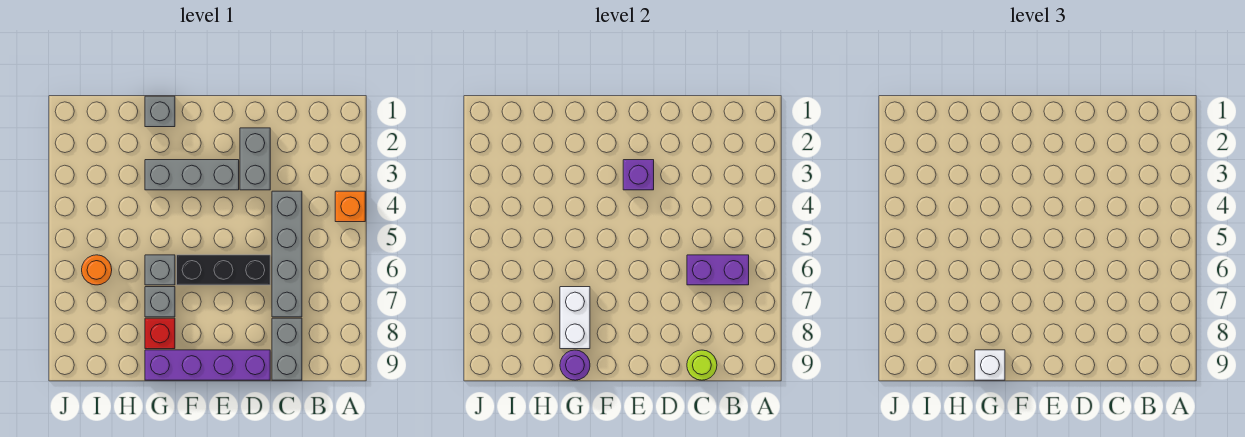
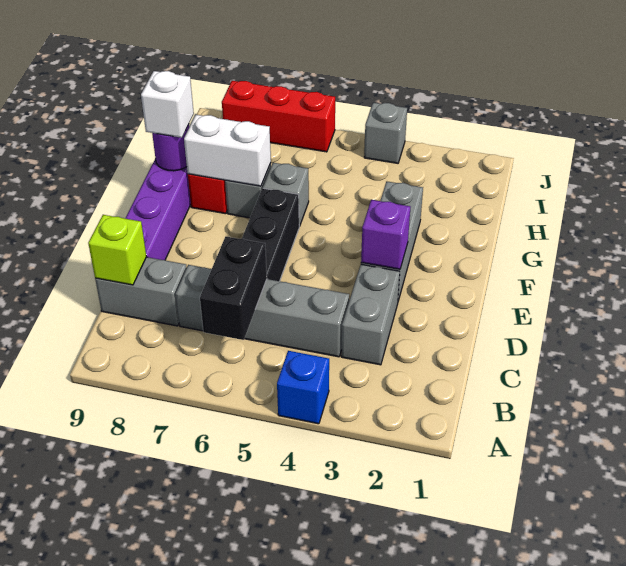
orange brick A4 level 1 -> blue brick A4 level 1
purple brick B6:C6 level 2 -> black brick B6:C6 level 2
lime round brick C9 level 2 -> lime brick C9 level 2
grey brick D2:D3 level 1 -> grey brick C3:D3 level 1
grey brick G1 level 1 -> grey brick J4 level 1
orange round brick I6 level 1 -> none
none -> red brick J6:J8 level 1

